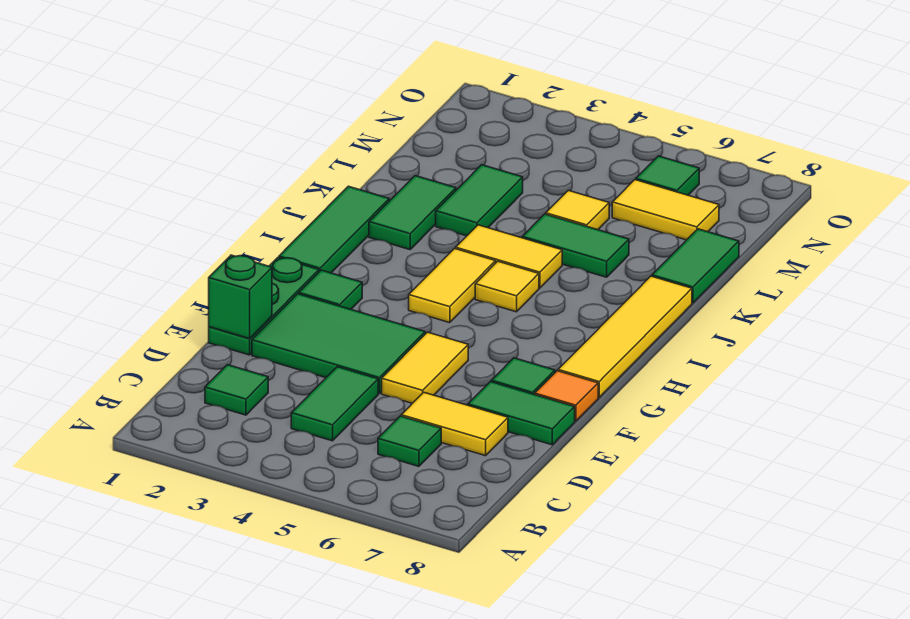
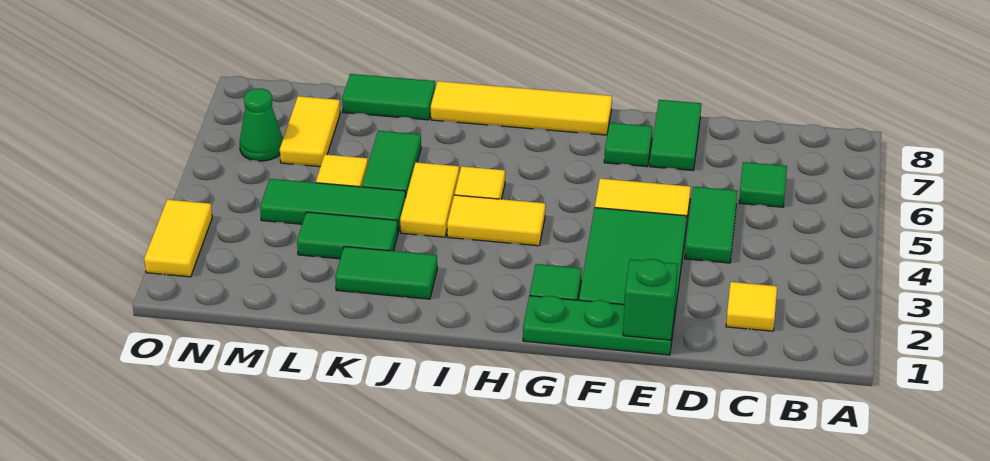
green tile C2 level 1 -> yellow tile C2 level 1
green tile C4:D4 level 1 -> green tile D4:D5 level 1
yellow tile D6:D7 level 1 -> yellow tile O2:O3 level 1
orange tile F8 level 1 -> none
green tile H1:J1 level 1 -> green tile K4:M4 level 1
green tile N6 level 1 -> green cone N6 level 1

